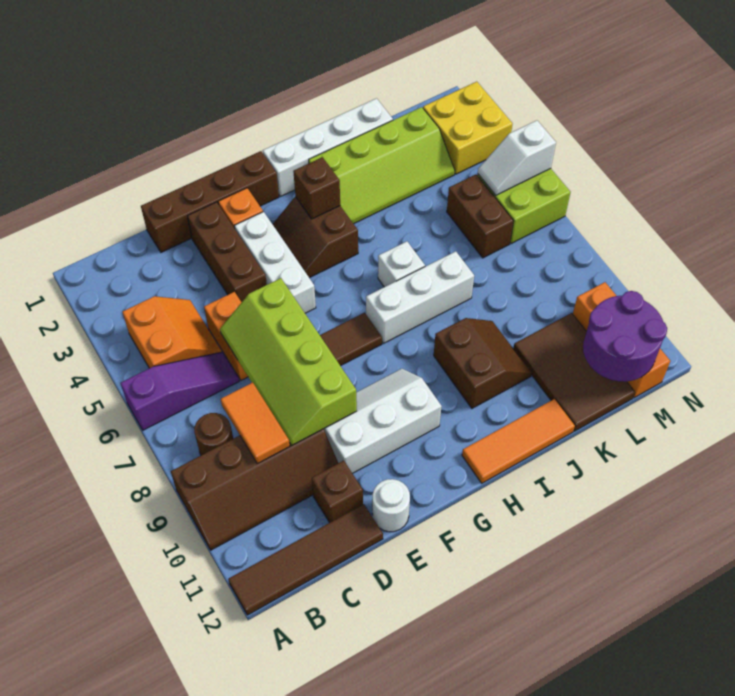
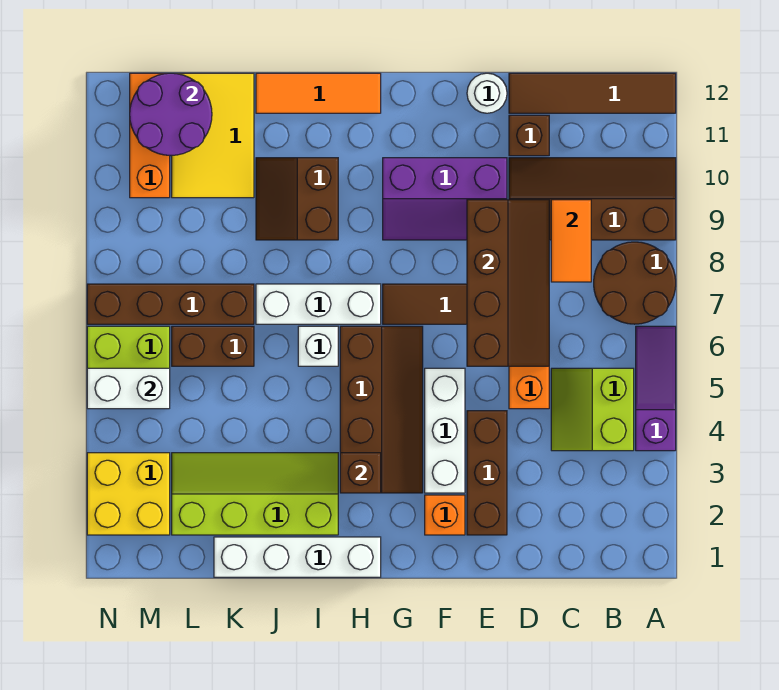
purple slope A6:C6 level 1 top A -> purple slope A4:A6 level 1 top 4
orange slope B4:C5 level 1 top B -> lime slope B4:C5 level 1 top B
brown round brick B8 level 1 -> brown round brick A7:B8 level 1
brown brick D1:G1 level 1 -> brown brick K7:N7 level 1
lime slope D6:E9 level 2 top E -> brown slope D6:E9 level 2 top E
white slope E9:G10 level 1 top 10 -> purple slope E9:G10 level 1 top 10
brown slope G3:H4 level 1 top H -> brown slope G3:H6 level 1 top H
brown tile K10:L12 level 1 -> yellow tile K10:L12 level 1
brown brick L5:L6 level 1 -> brown brick K6:L6 level 1
white slope M5:N5 level 2 top N -> white brick M5:N5 level 2

